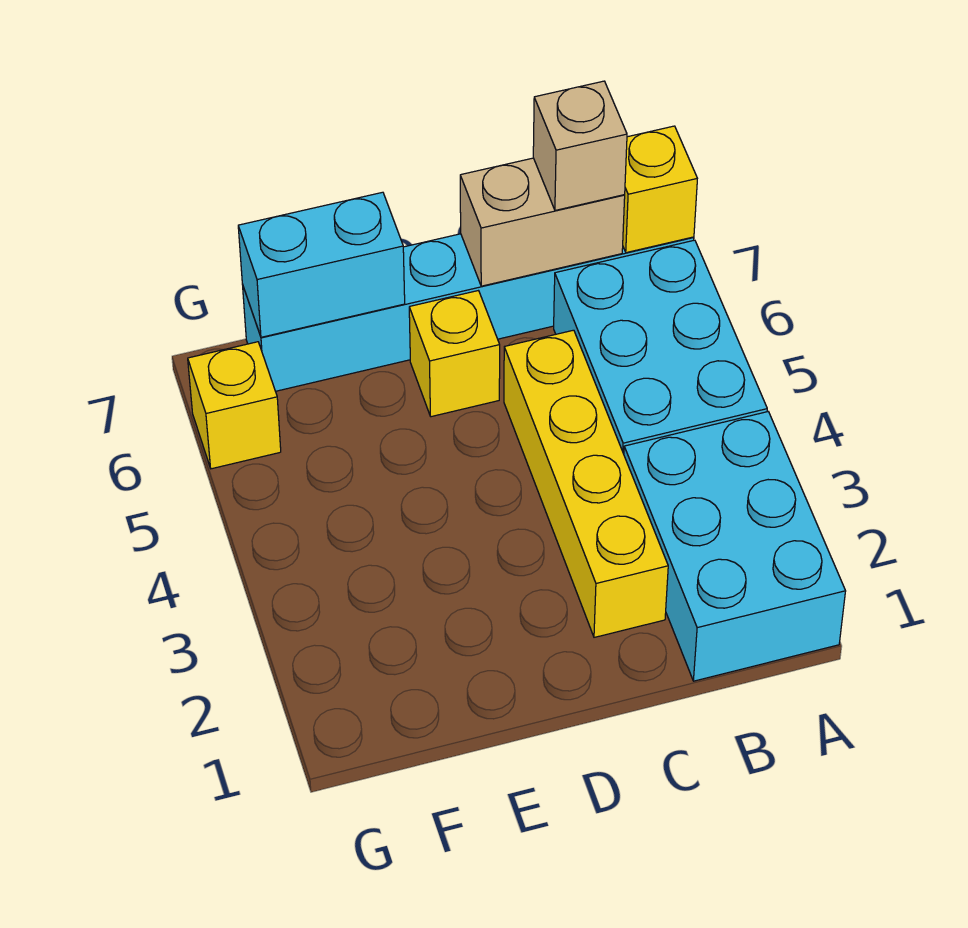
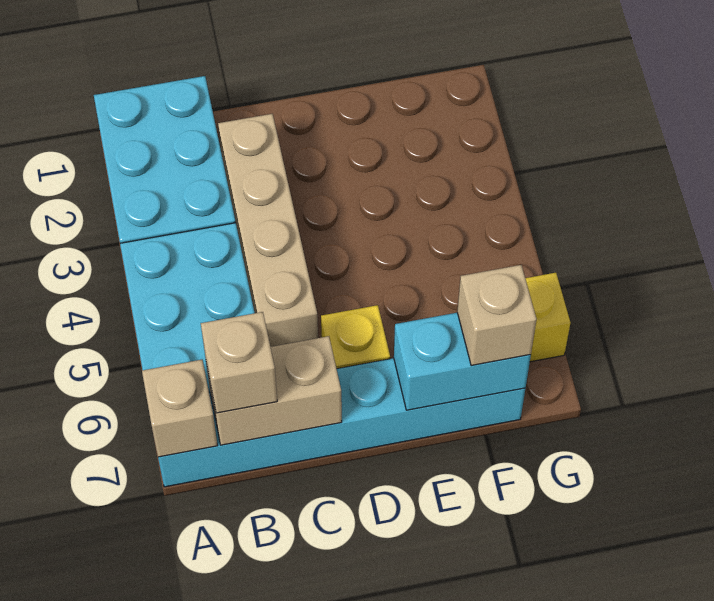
yellow brick A7 level 2 -> tan brick A7 level 2
yellow brick C2:C5 level 1 -> tan brick C2:C5 level 1
none -> tan brick F7 level 3

